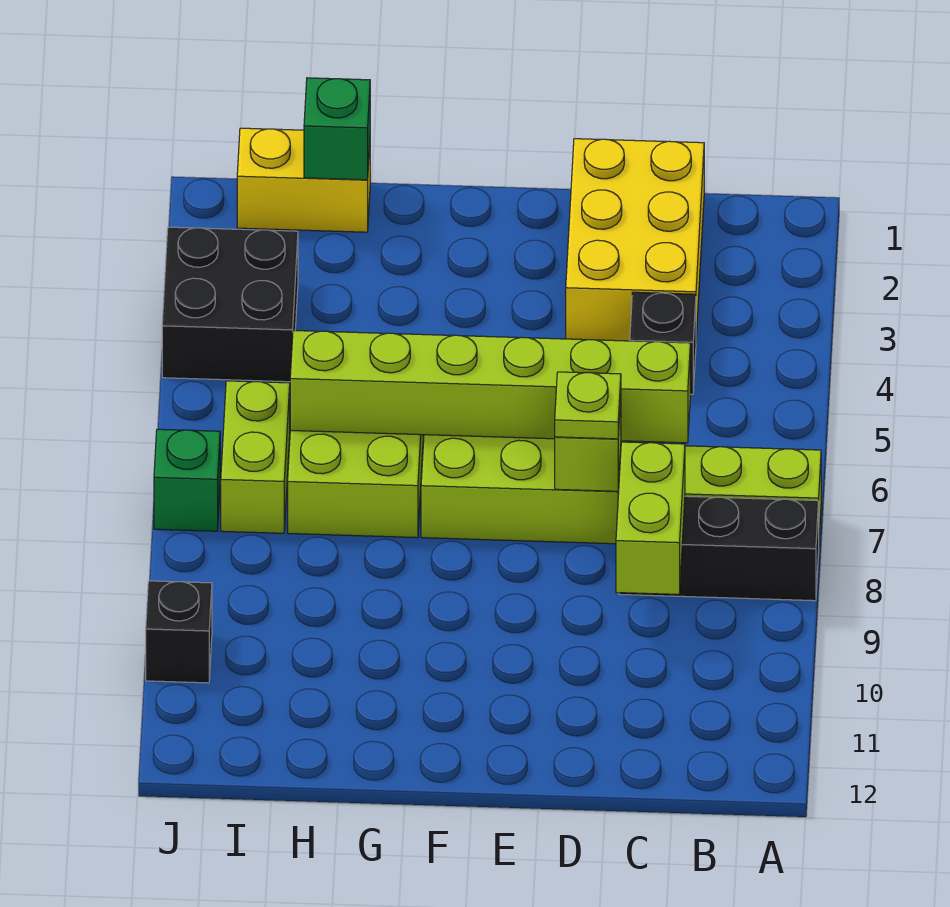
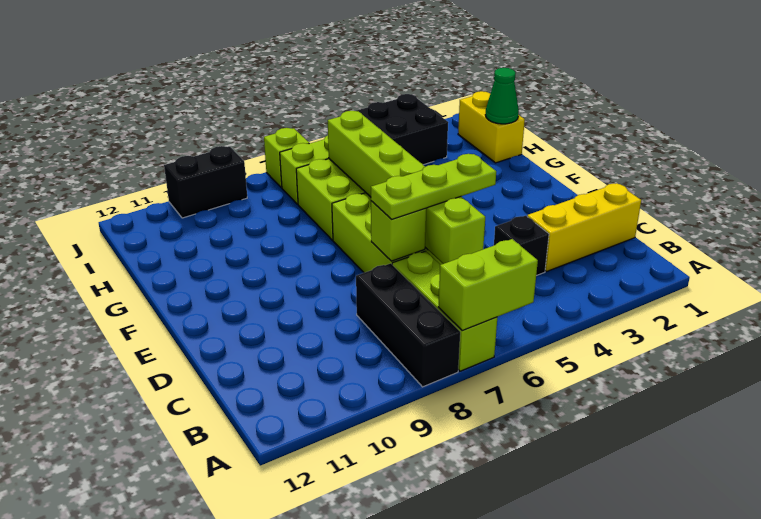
yellow brick C1:D3 level 1 -> yellow brick C1:C3 level 1
lime brick C8:C9 level 2 -> lime brick A6:A7 level 2
lime plate D7 level 3 -> lime plate D5:D7 level 3
green brick H1 level 2 -> green cone H1 level 2
green brick J7 level 1 -> lime brick J7 level 1
black brick J10 level 1 -> black brick J9:J10 level 1

